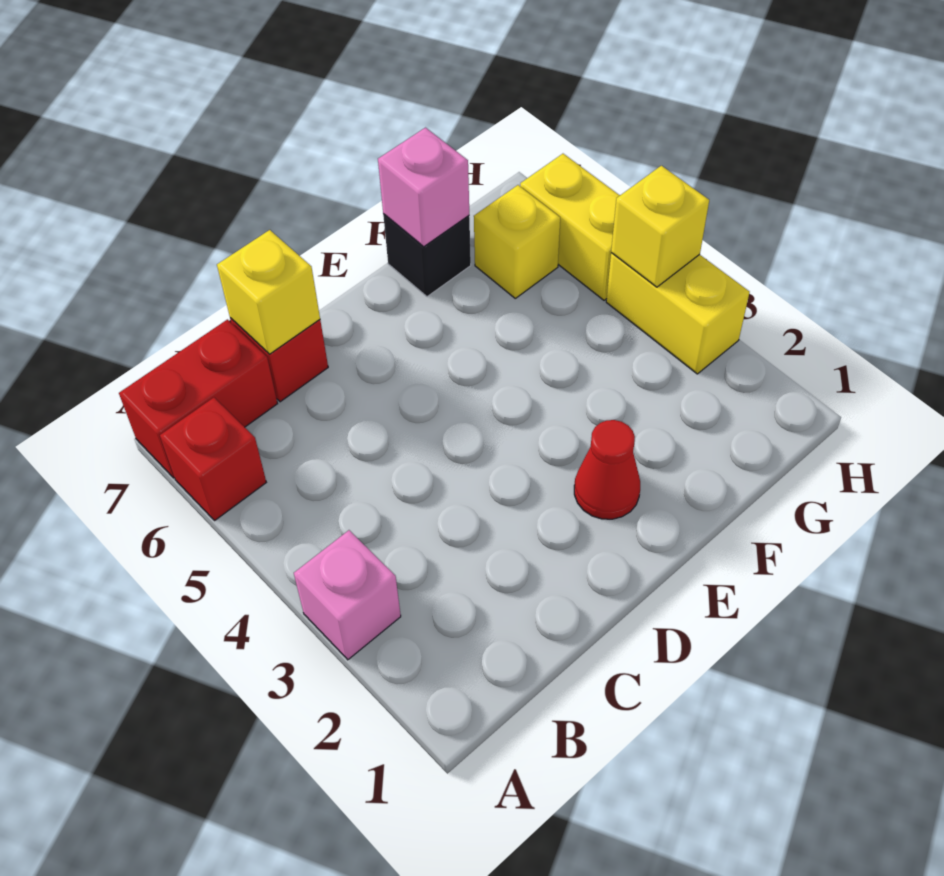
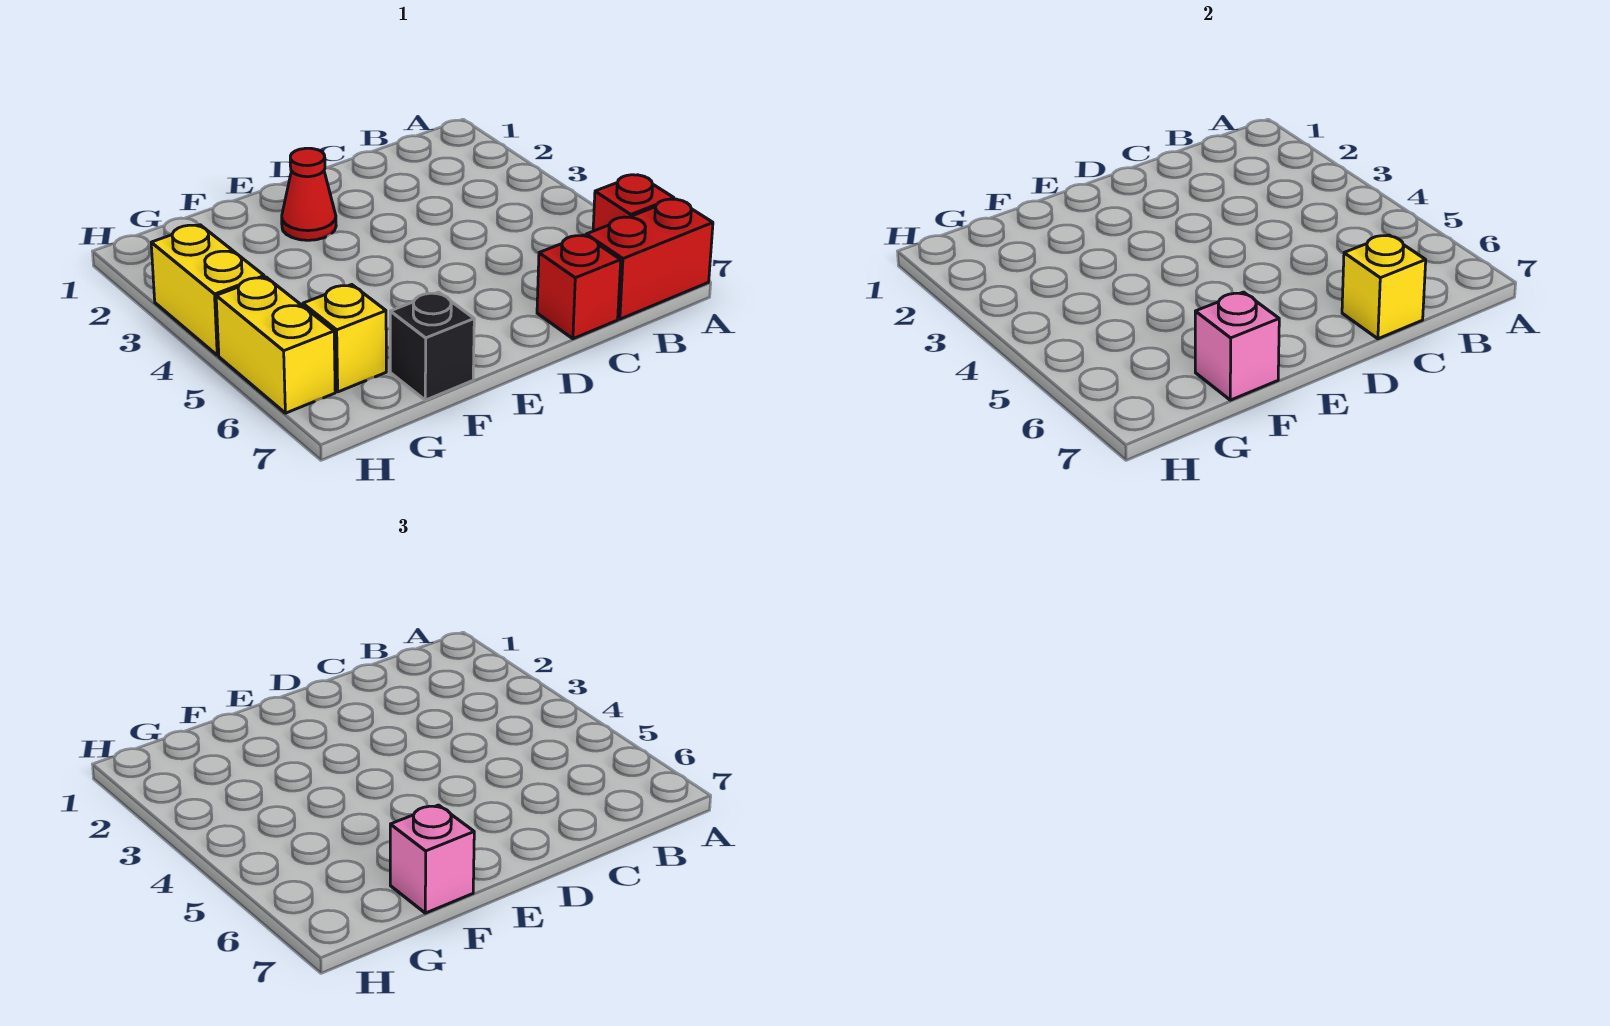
pink brick A3 level 1 -> pink brick F7 level 3
yellow brick H4 level 2 -> none

